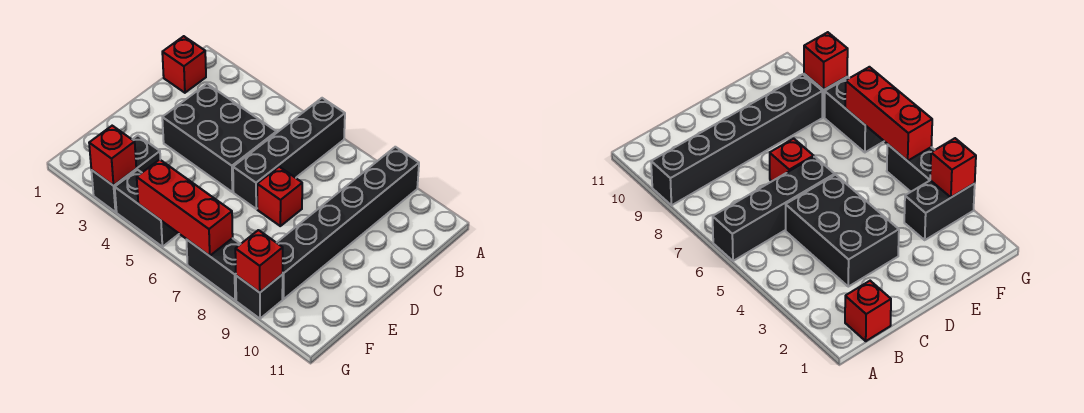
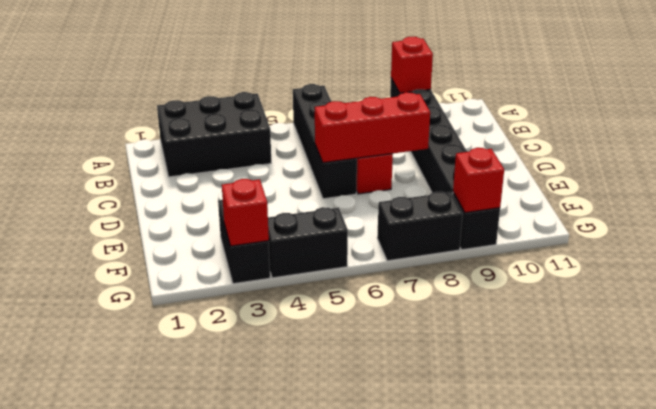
red brick B1 level 1 -> red brick A9 level 2
black brick C3:D5 level 1 -> black brick A2:B4 level 1
red brick G5:G7 level 2 -> red brick D6:D8 level 2

